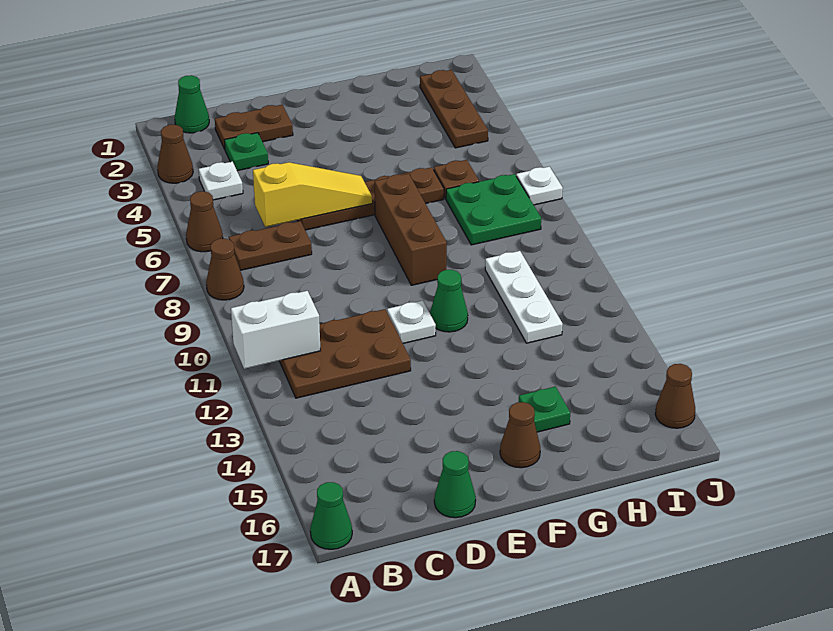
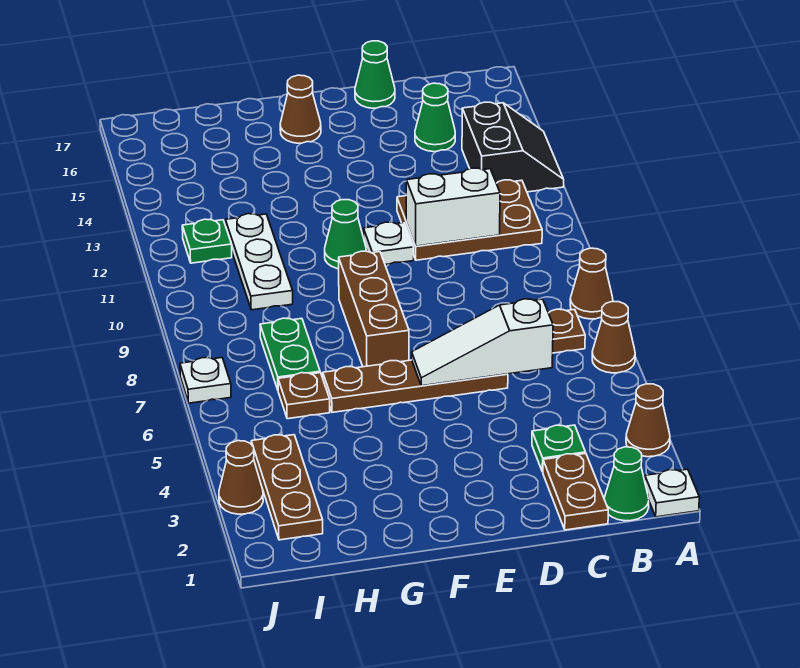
white brick A11:B11 level 2 -> white brick C11:D11 level 2
none -> black slope A13:B14 level 1 top B
green cone A17 level 1 -> green cone C15 level 1
white plate B4 level 1 -> white plate A1 level 1
brown plate C2:D2 level 1 -> brown plate C1:C2 level 1
yellow slope C6:E6 level 2 top C -> white slope C6:E6 level 2 top C
green plate G15 level 1 -> green plate I12 level 1
green plate H7:I8 level 1 -> green plate H7:H8 level 1
brown cone J16 level 1 -> brown cone J3 level 1

